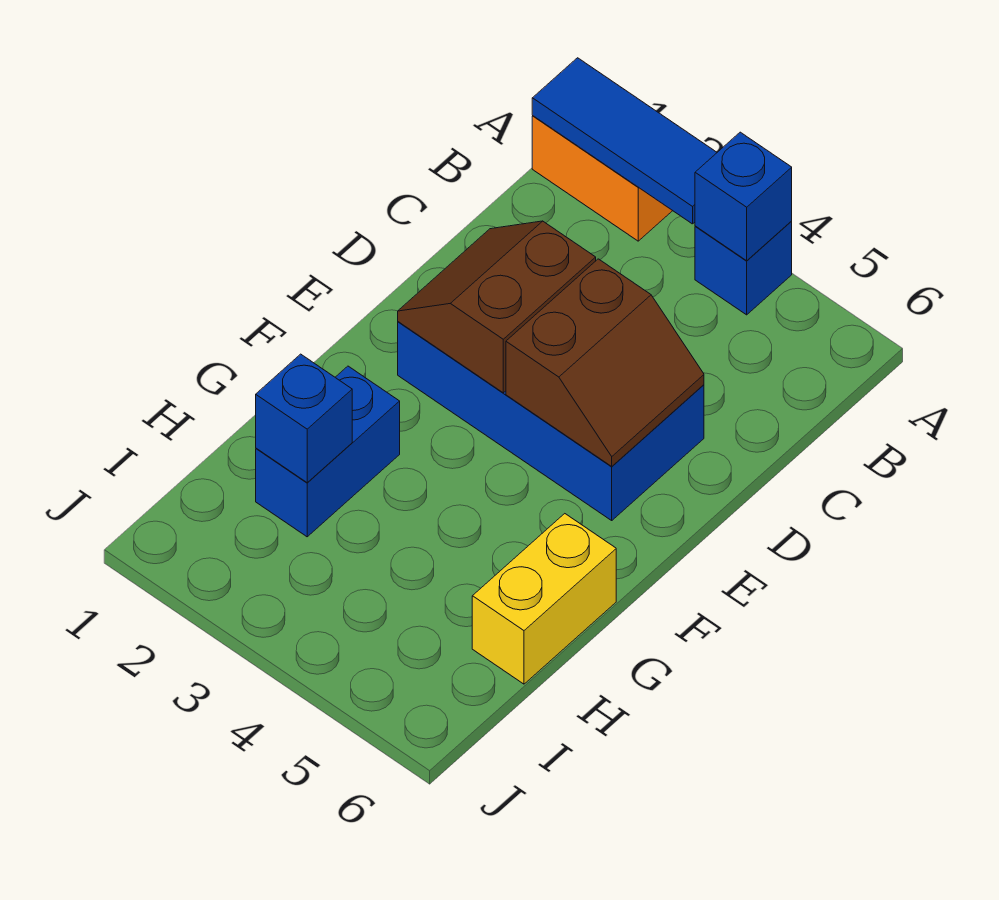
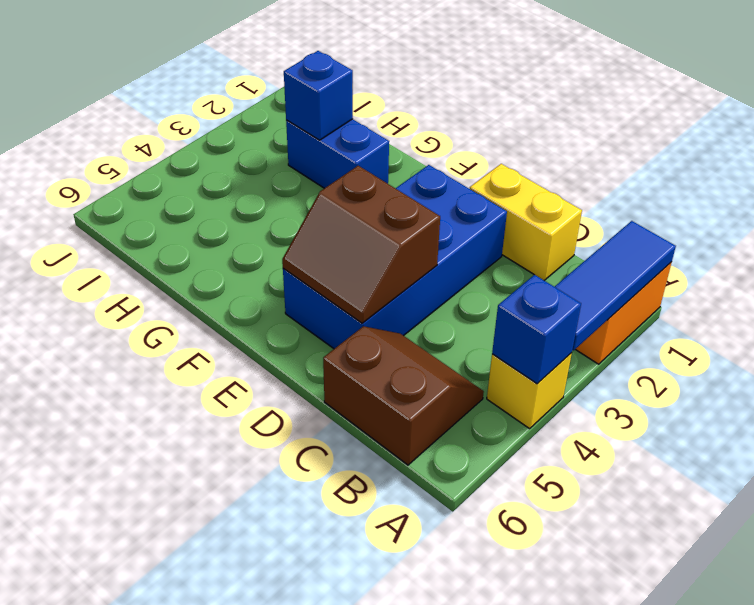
blue brick A4 level 1 -> yellow brick A4 level 1
brown slope D2:E3 level 2 top 3 -> brown slope B5:C6 level 1 top 6
yellow brick G6:H6 level 1 -> yellow brick C1:D1 level 1

